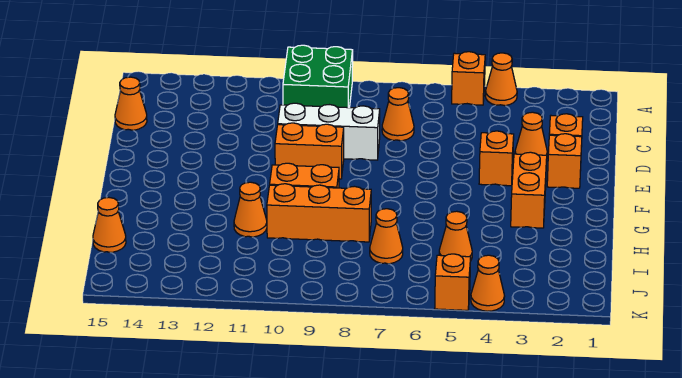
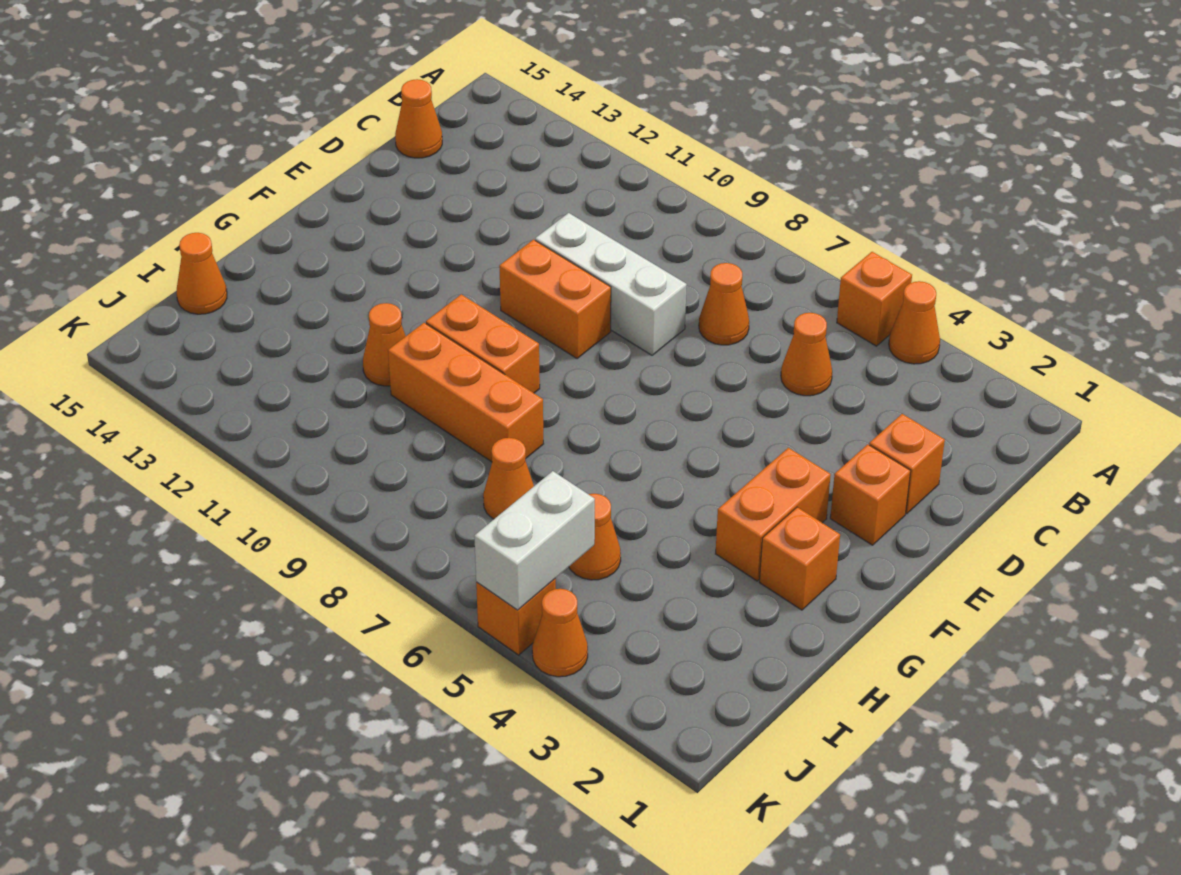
green brick A9:B10 level 1 -> none
orange cone D3 level 1 -> orange cone C5 level 1
orange brick E4 level 1 -> orange brick G2 level 1
none -> white brick J5:K5 level 2

